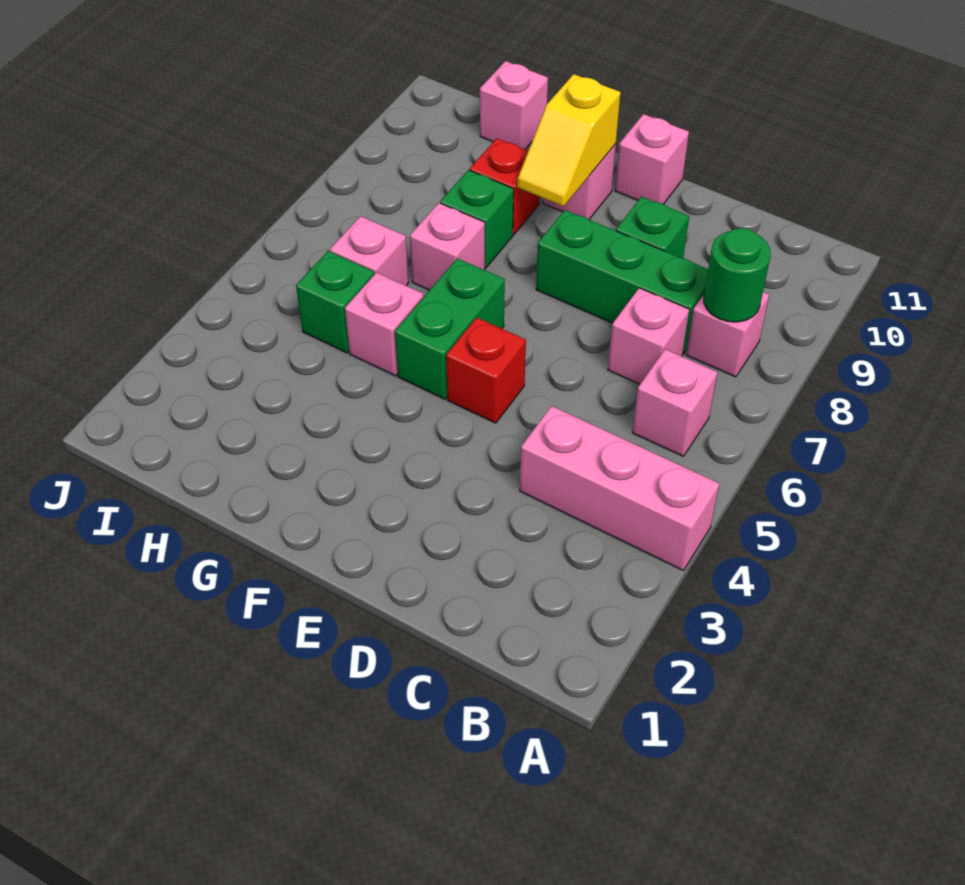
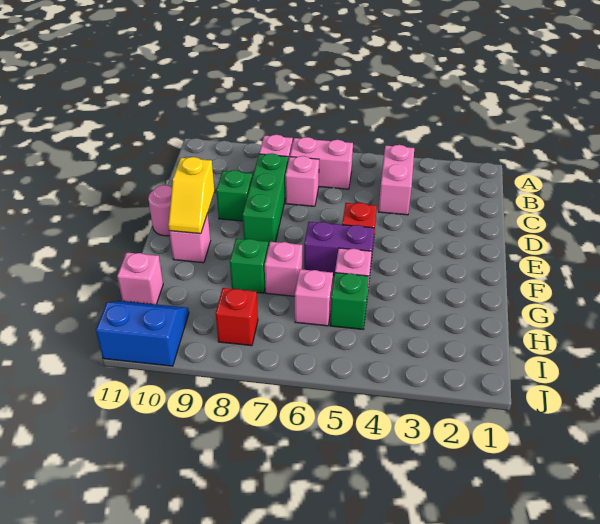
pink brick A4:C4 level 1 -> pink brick B4:C4 level 1
pink brick B6 level 1 -> pink brick B6:B7 level 1
green round brick B8 level 2 -> none
pink brick E11 level 1 -> pink round brick E11 level 1
green brick F5:F6 level 1 -> purple brick F5:F6 level 1
yellow slope F9:F10 level 2 top 10 -> yellow slope E10:F10 level 2 top E
red brick G9 level 1 -> red brick I8 level 1
none -> blue slope I10:J11 level 1 top J

